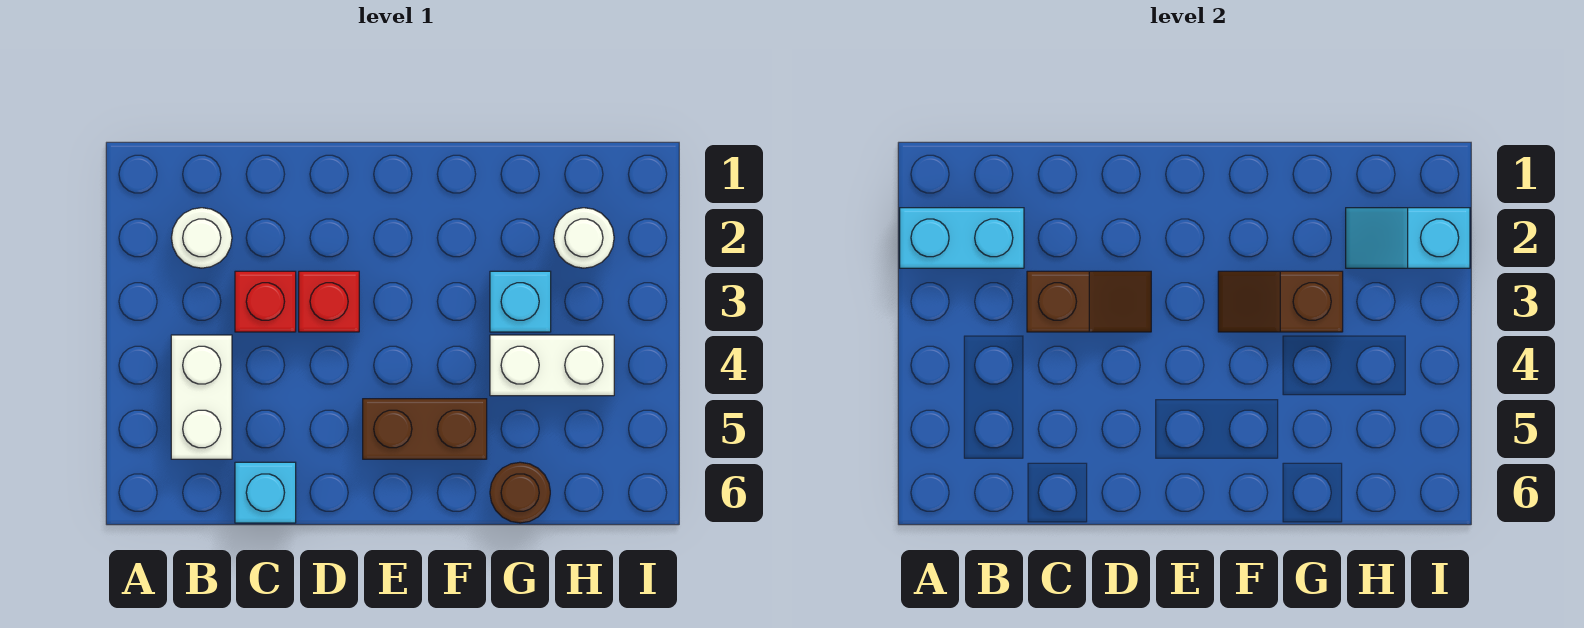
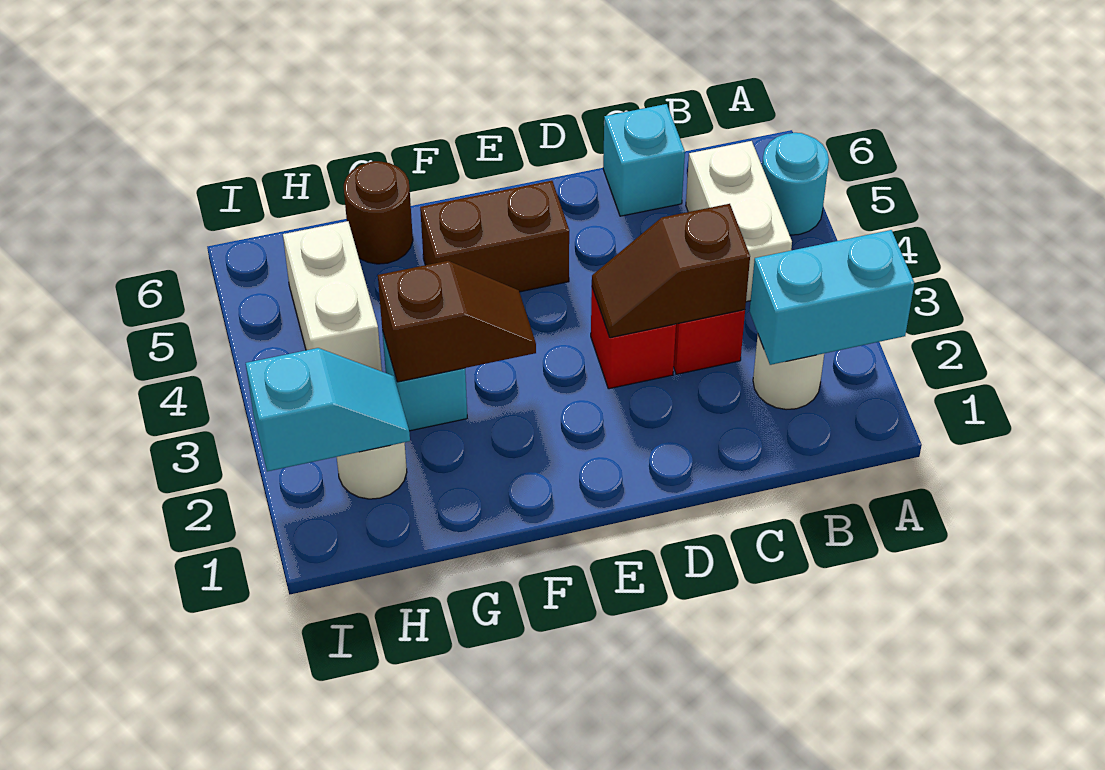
none -> cyan round brick A5 level 1
white brick G4:H4 level 1 -> white brick H4:H5 level 1

